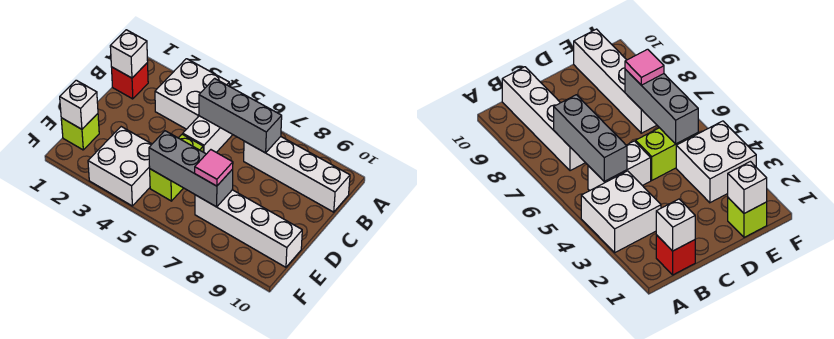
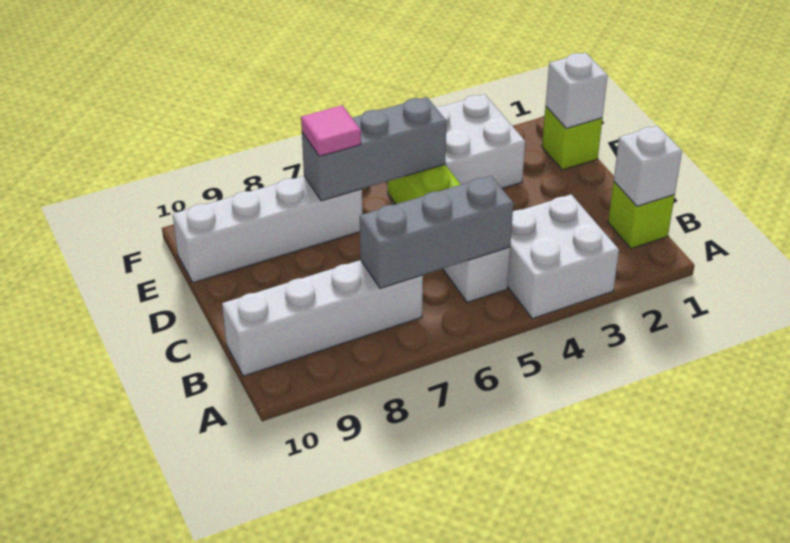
red brick B1 level 1 -> lime brick B1 level 1

